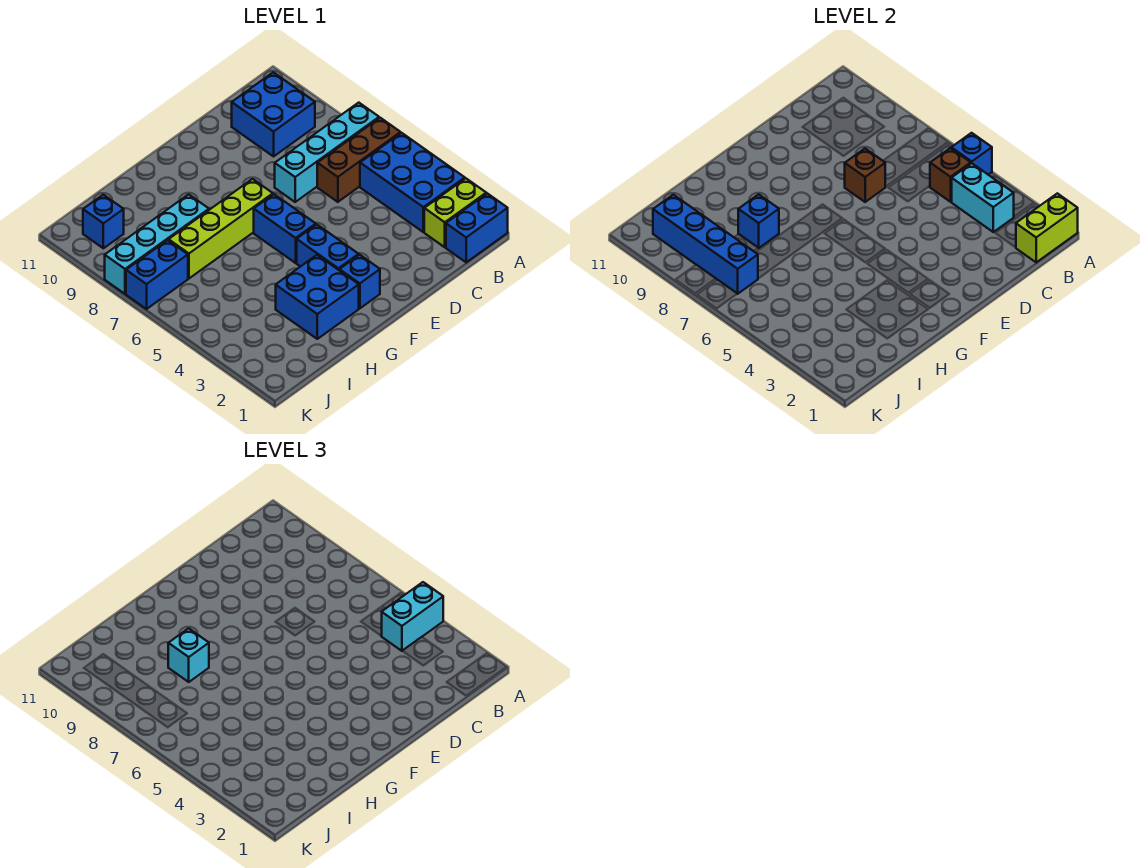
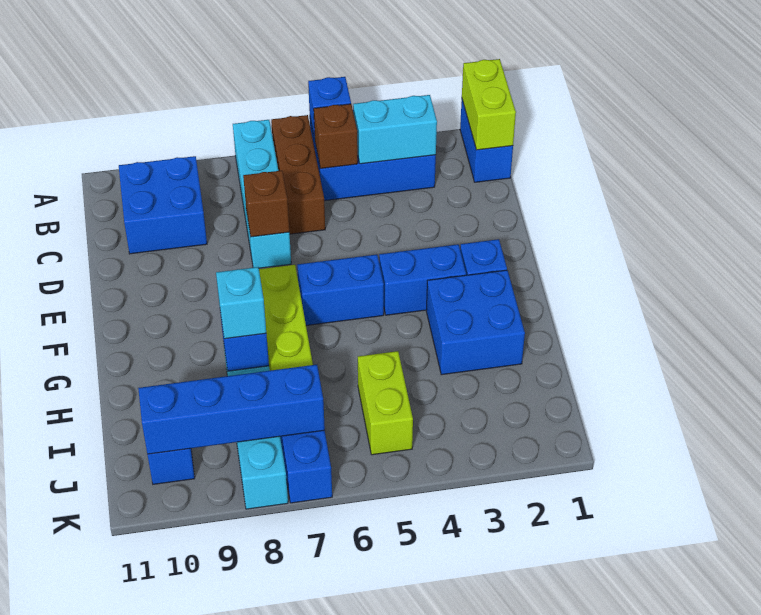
lime brick A2:B2 level 1 -> lime brick I5:J5 level 1
cyan brick A4:B4 level 3 -> none

